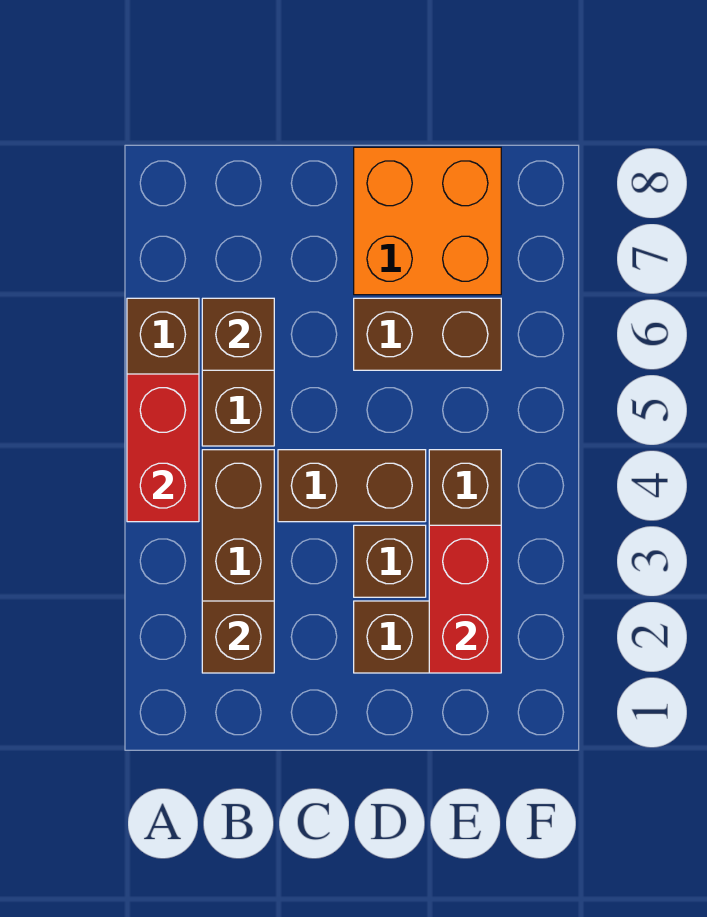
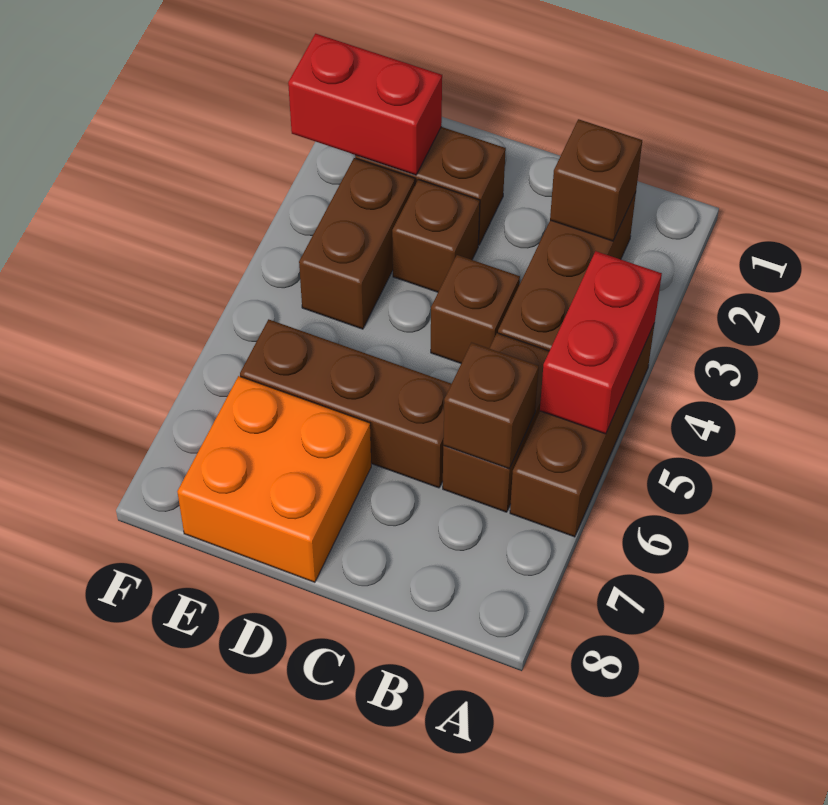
brown brick C4:D4 level 1 -> brown brick C4 level 1
brown brick D6:E6 level 1 -> brown brick C6:E6 level 1
red brick E2:E3 level 2 -> red brick E2:F2 level 2

